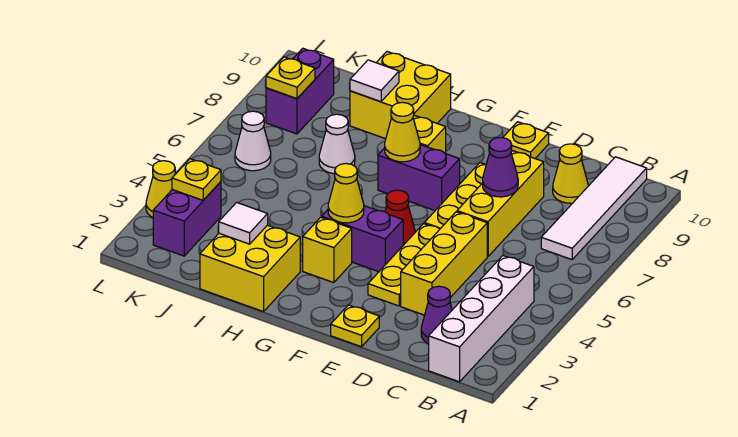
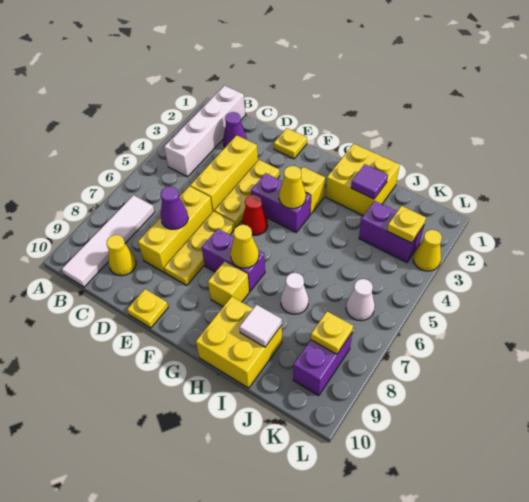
white tile I2 level 2 -> purple tile I2 level 2
purple brick K2:K3 level 1 -> purple brick J3:K3 level 1

